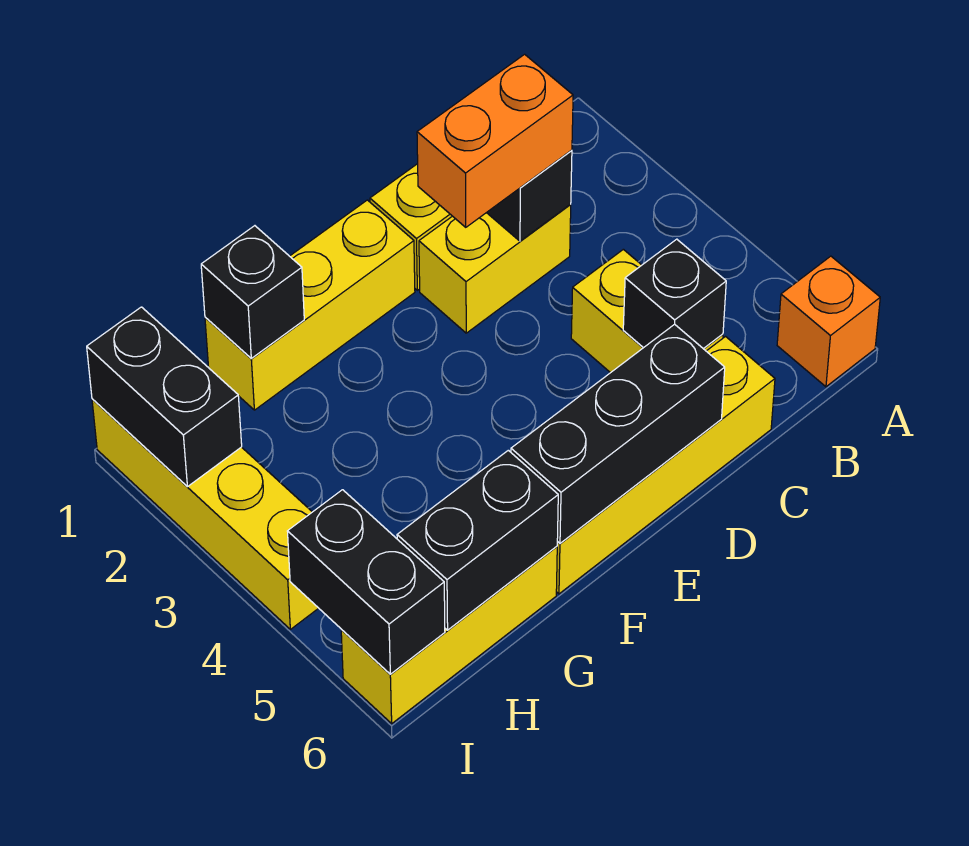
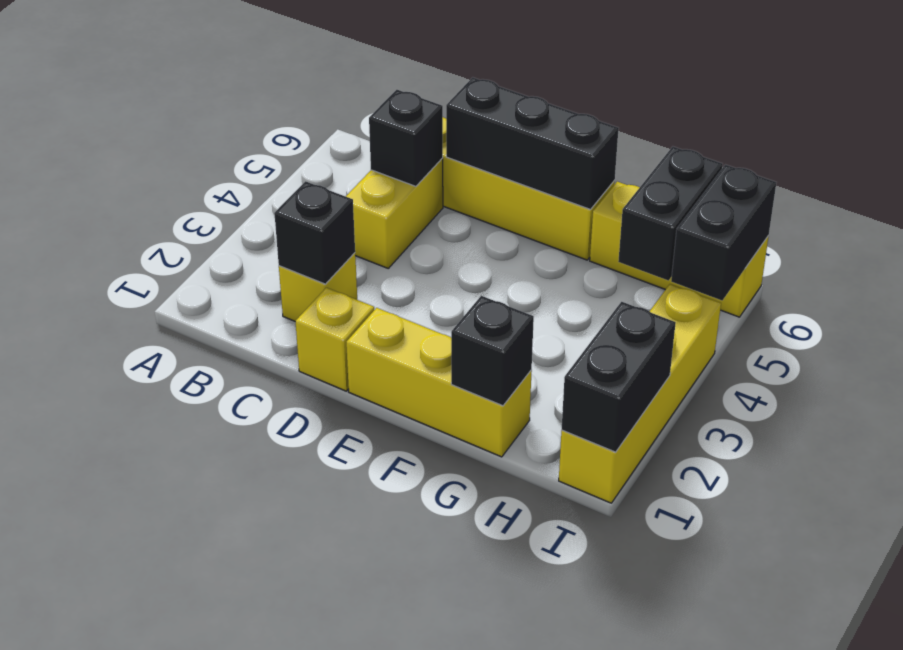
orange brick A6 level 1 -> none
yellow brick C2:D2 level 1 -> yellow brick C2 level 1
orange brick C2:D2 level 3 -> none
black brick G6:H6 level 2 -> black brick H5:H6 level 2

